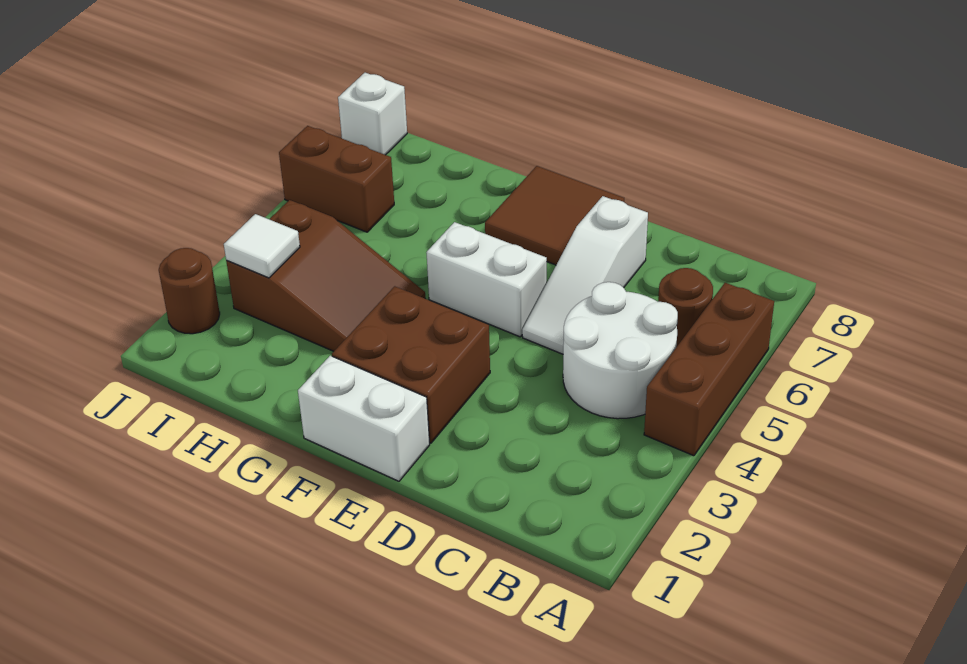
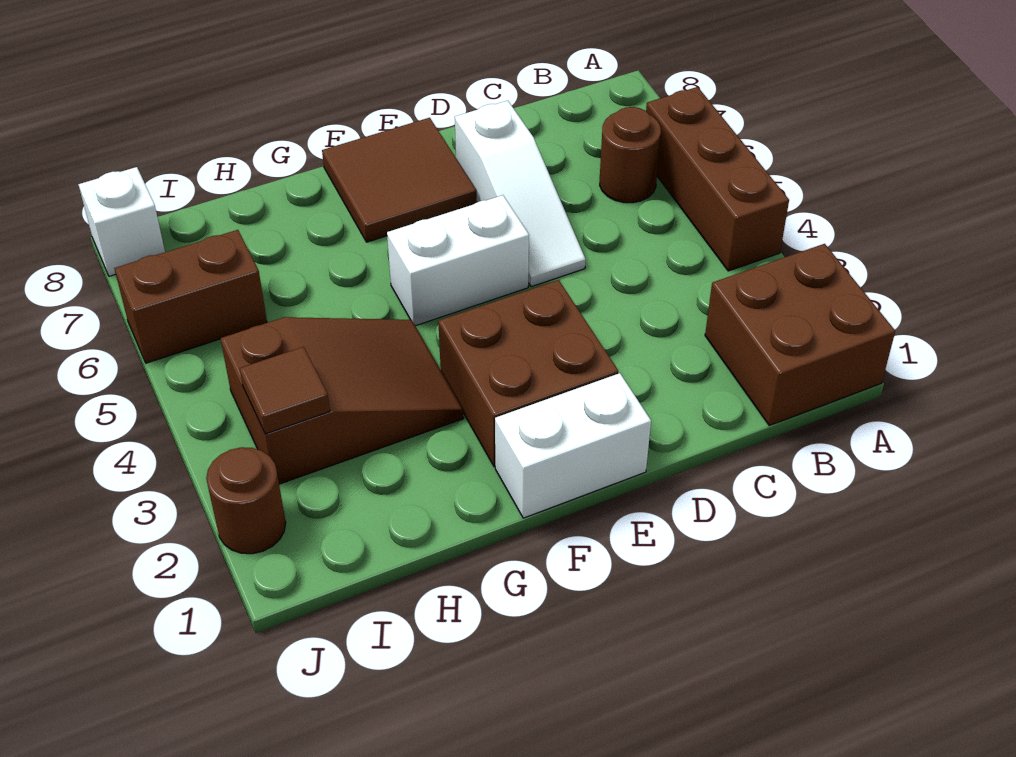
none -> brown brick A1:B2 level 1
white round brick B4:C5 level 1 -> none
white tile I3 level 2 -> brown tile I3 level 2

